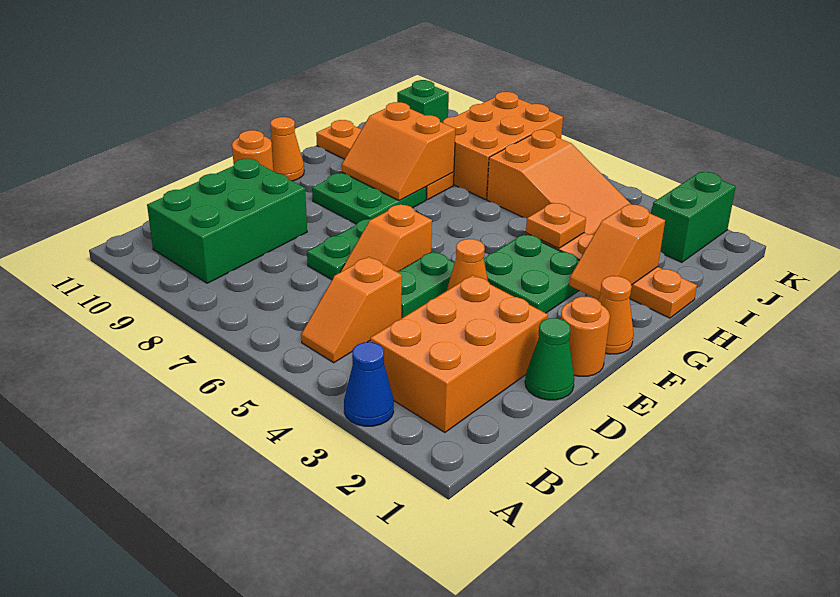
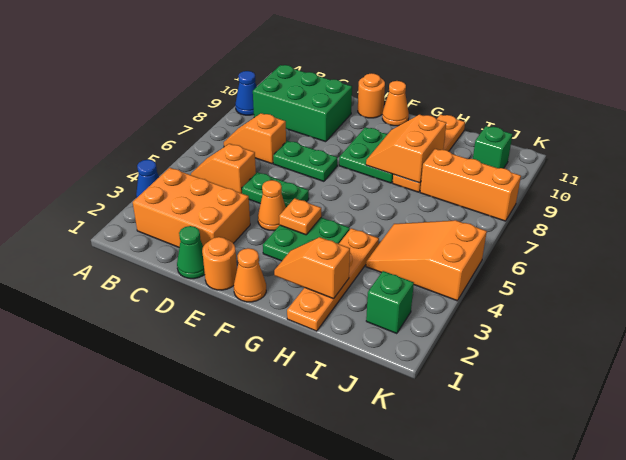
none -> blue cone A9 level 1
orange slope D6:E6 level 1 top E -> orange slope B7:C7 level 1 top C
orange plate H4 level 2 -> orange plate F4 level 2
orange slope I4:J6 level 1 top 6 -> orange slope I4:K5 level 1 top K
orange brick I7:K8 level 1 -> orange brick I8:K8 level 1
green brick J2:K2 level 1 -> green brick J2 level 1

